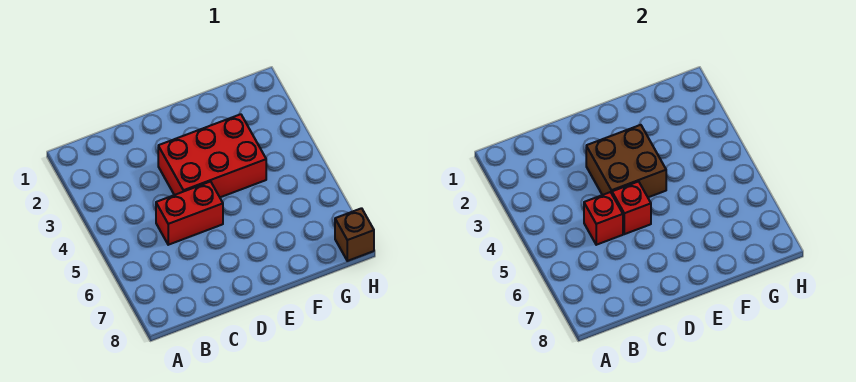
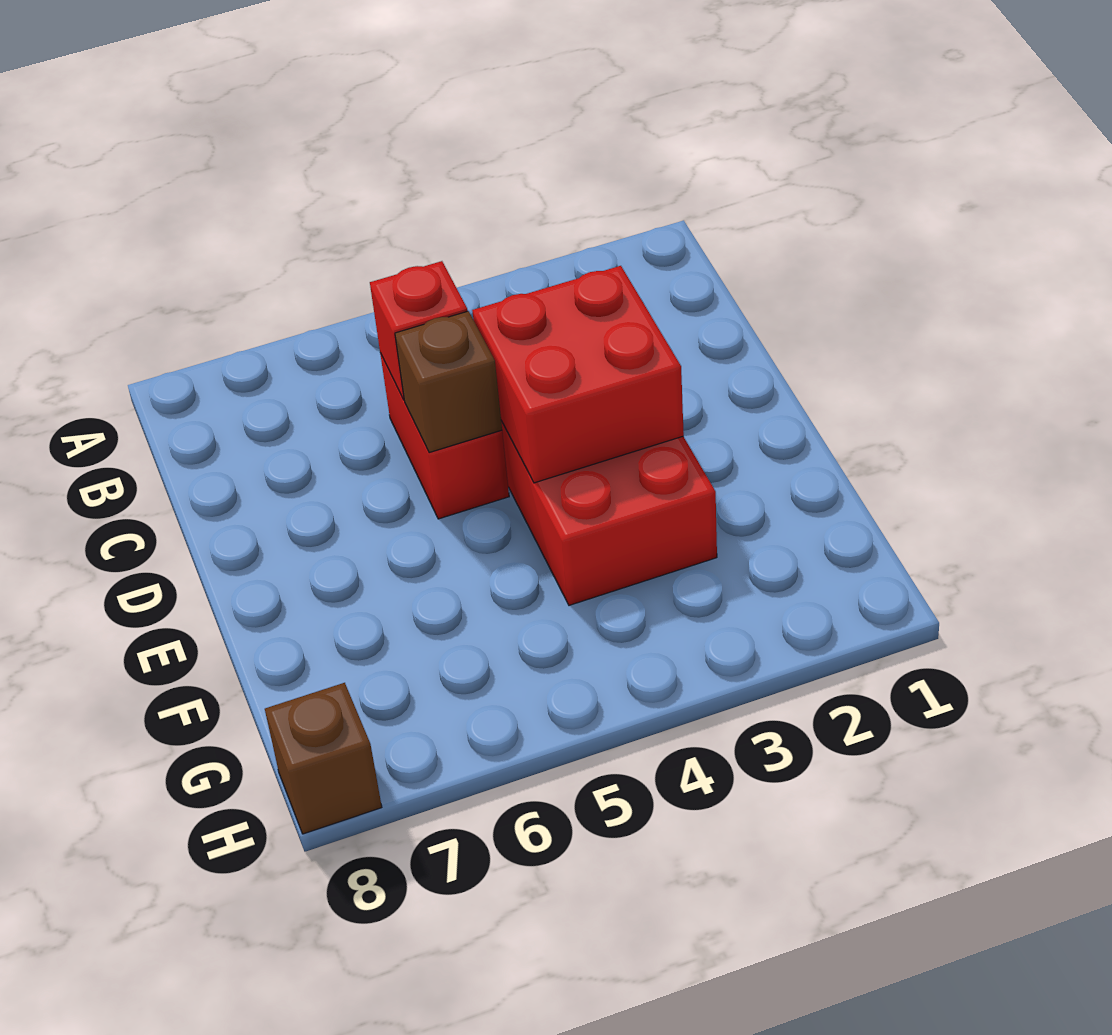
brown brick D3:E4 level 2 -> red brick D3:E4 level 2
red brick D5 level 2 -> brown brick D5 level 2

